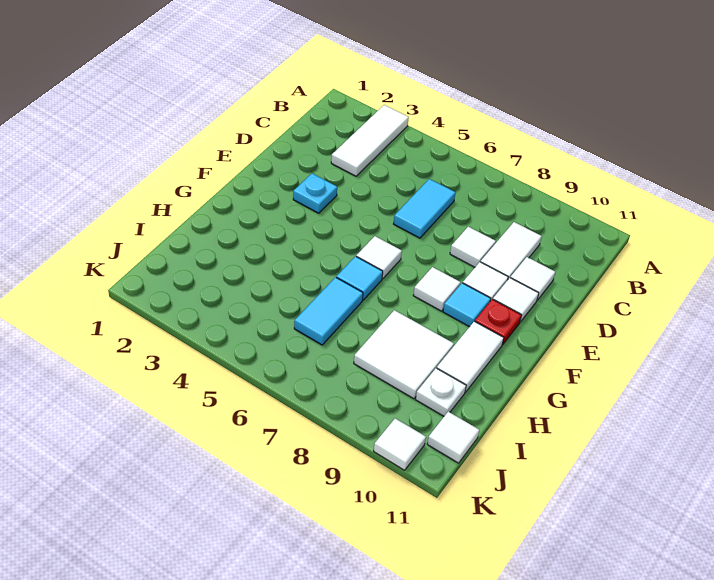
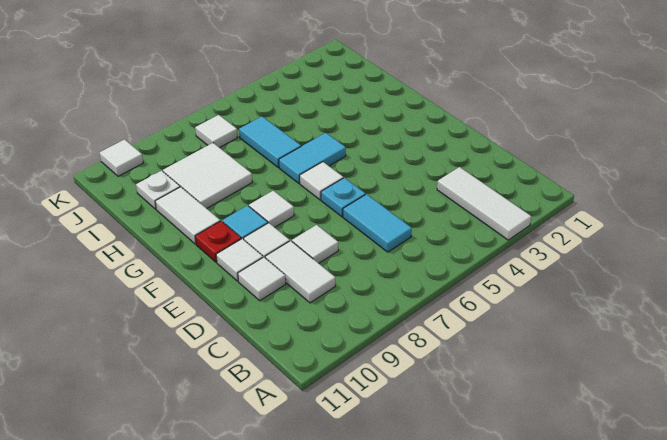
cyan plate E3 level 1 -> cyan plate E6 level 1
cyan tile G6 level 1 -> cyan tile G5:G6 level 1
white tile J11 level 1 -> white tile J7 level 1

